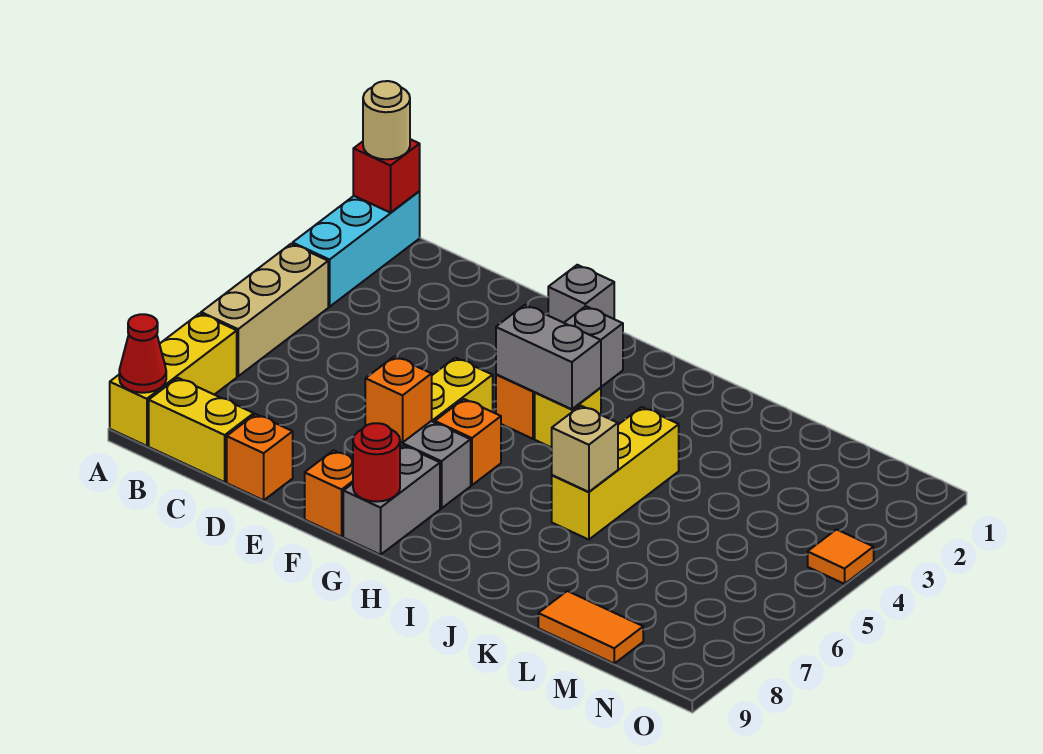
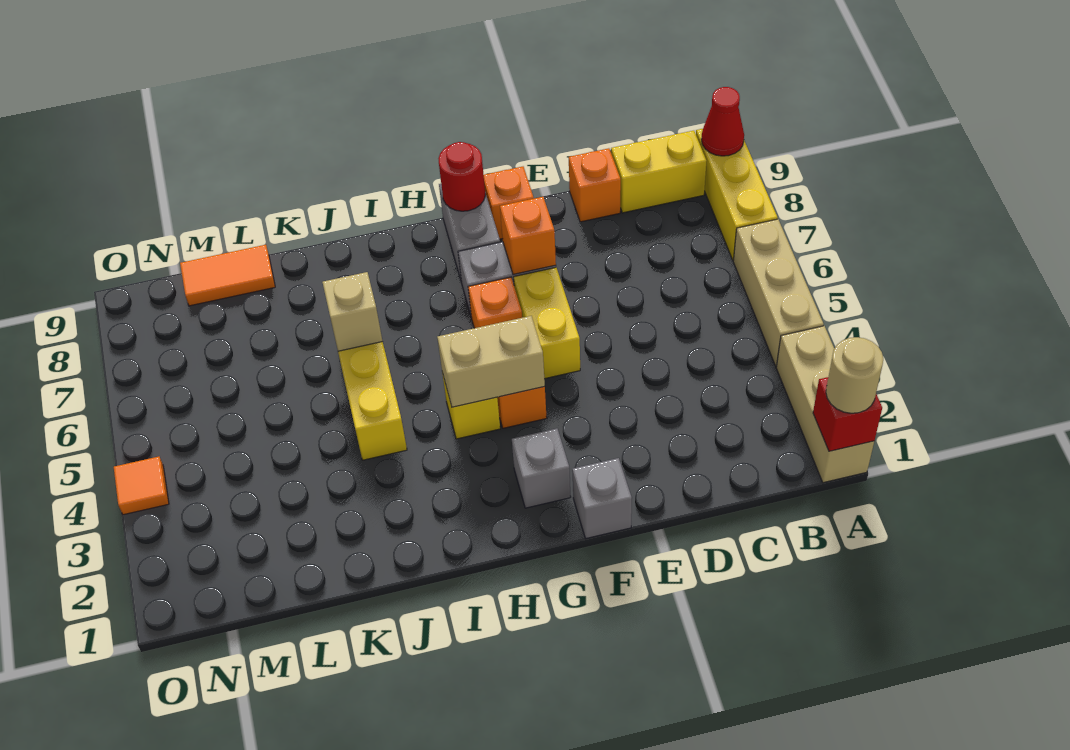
cyan brick A1:A3 level 1 -> tan brick A1:A3 level 1
grey brick G4:H4 level 2 -> tan brick G4:H4 level 2

